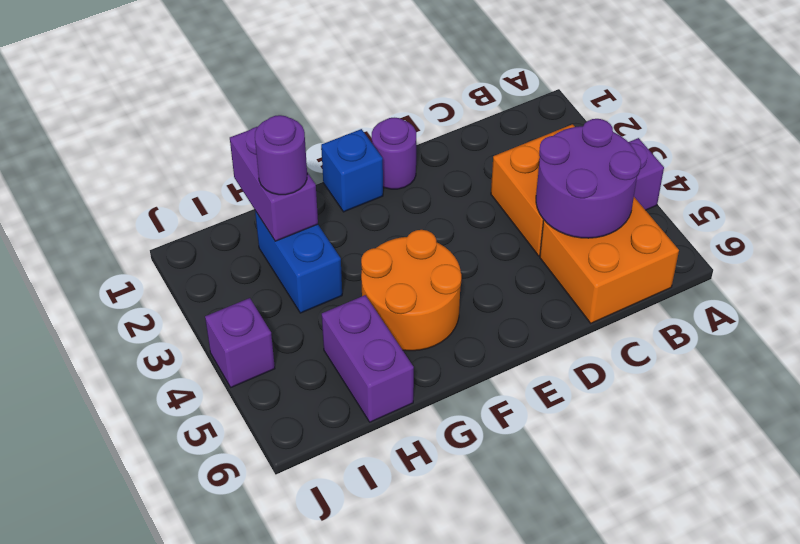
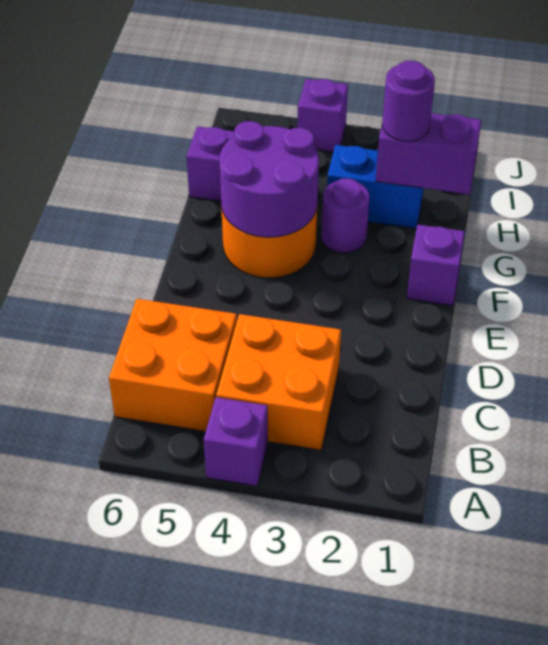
purple round brick B4:C5 level 2 -> purple round brick F4:G5 level 2
purple round brick E1 level 1 -> purple round brick G3 level 1
blue brick F1 level 1 -> purple brick F1 level 1

